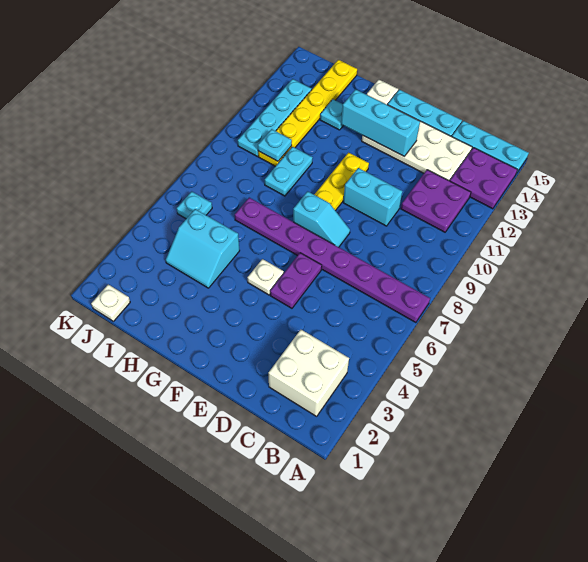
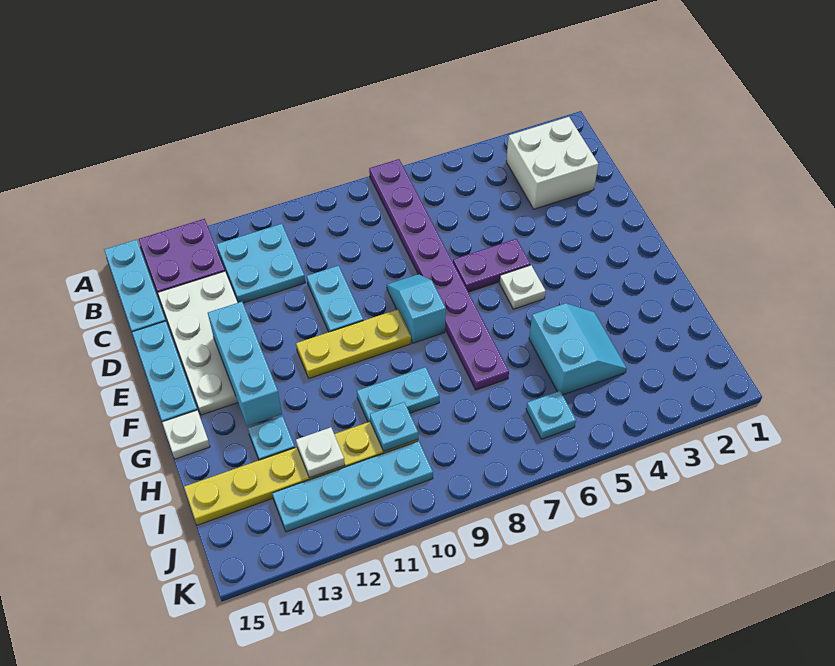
purple plate B11:C12 level 1 -> cyan plate B11:C12 level 1
cyan brick D10:E10 level 1 -> cyan plate D10:E10 level 1
white plate J1 level 1 -> white plate I12 level 2

